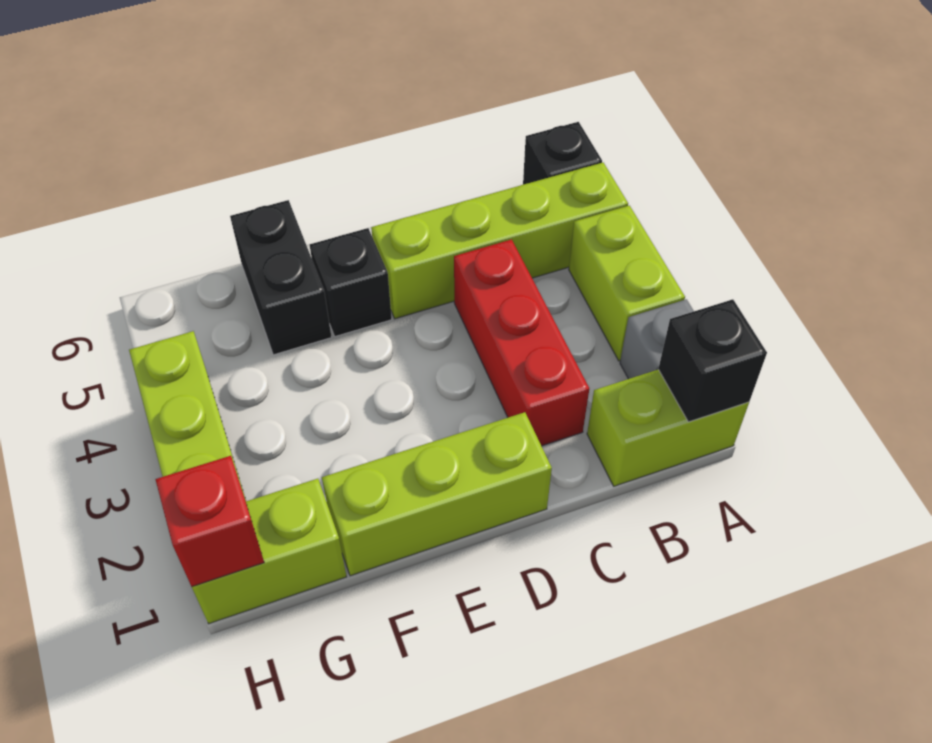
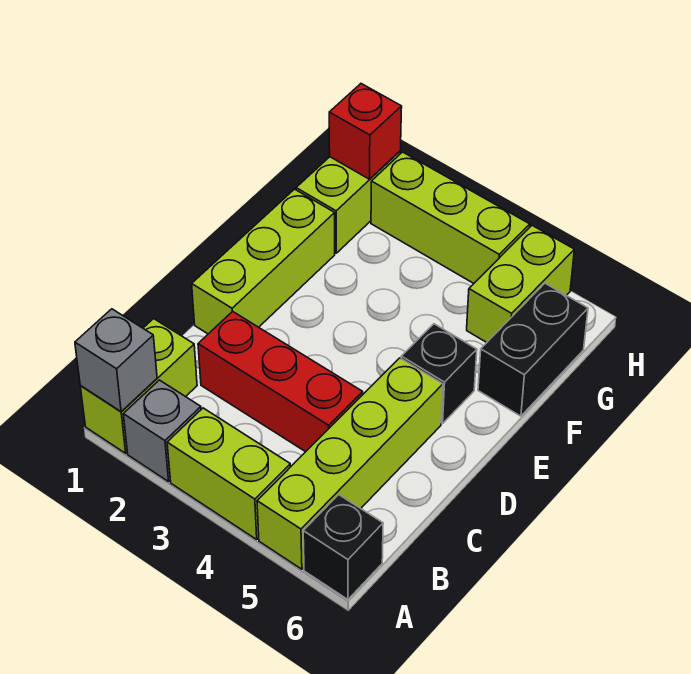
black brick A1 level 2 -> grey brick A1 level 2
black brick F5:F6 level 1 -> black brick F6:G6 level 1
none -> lime brick G5:H5 level 1

